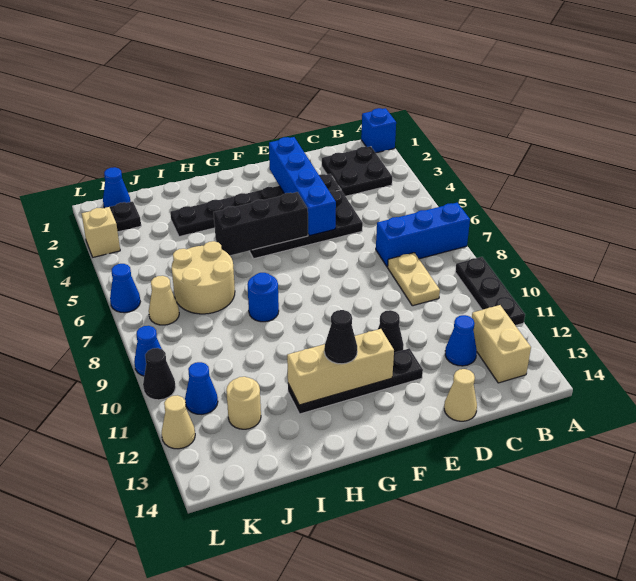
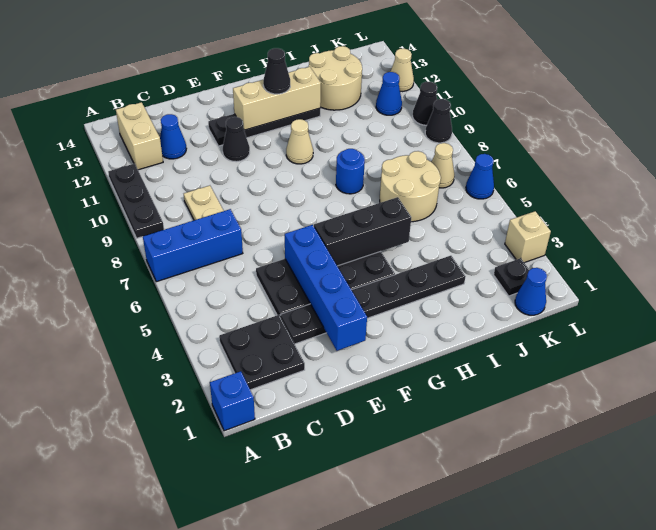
tan cone D14 level 1 -> tan cone G10 level 1
tan round brick J12 level 1 -> tan round brick I12:J13 level 1
blue cone L9 level 1 -> black cone L9 level 1

